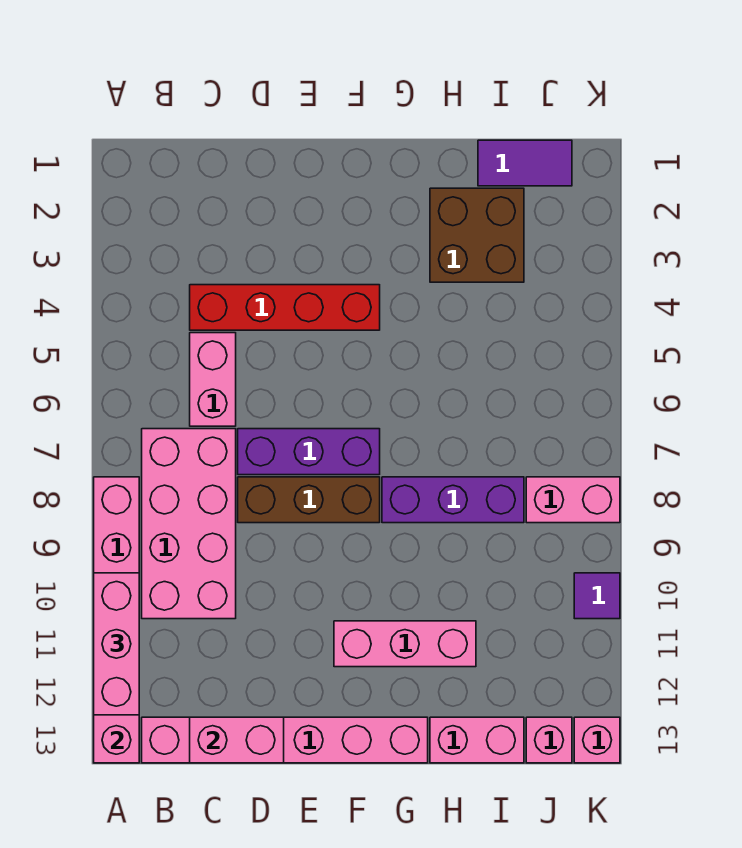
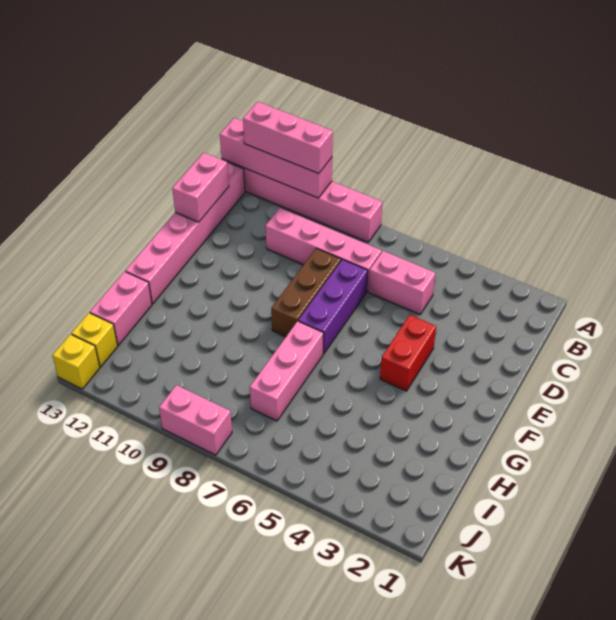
pink brick B7:C10 level 1 -> pink brick C7:C10 level 1
red brick C4:F4 level 1 -> red brick E4:F4 level 1
pink brick F11:H11 level 1 -> pink brick G7:I7 level 1
purple brick G8:I8 level 1 -> none
brown brick H2:I3 level 1 -> none
purple tile I1:J1 level 1 -> none
pink brick J8:K8 level 1 -> pink brick K8:K9 level 1
pink brick J13 level 1 -> yellow brick J13 level 1
purple tile K10 level 1 -> none
pink brick K13 level 1 -> yellow brick K13 level 1

